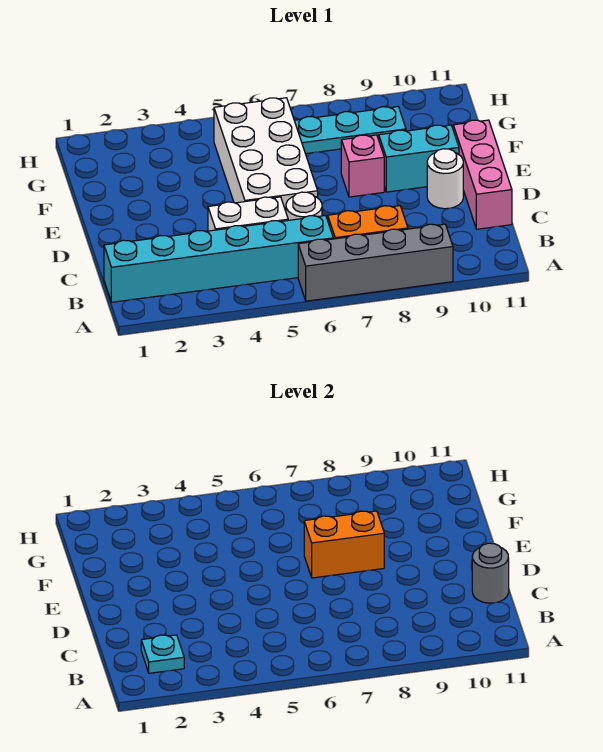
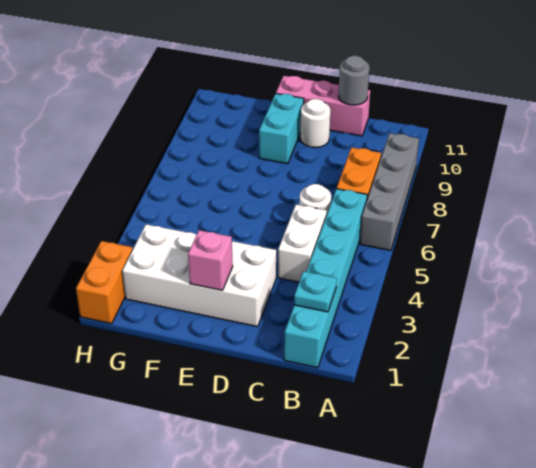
white brick D5:G6 level 1 -> white brick D2:G3 level 1
orange brick E7:E8 level 2 -> orange brick H1:H2 level 1
pink brick E8 level 1 -> pink brick E2 level 2
cyan plate G7:G9 level 1 -> none

